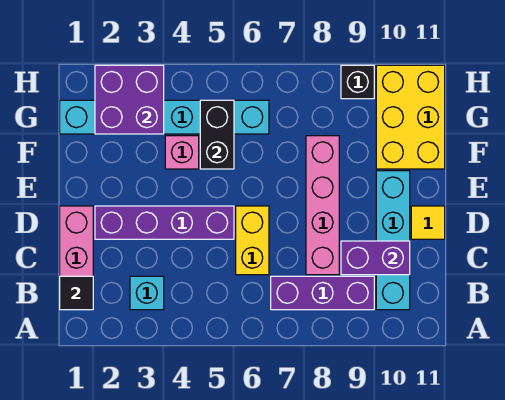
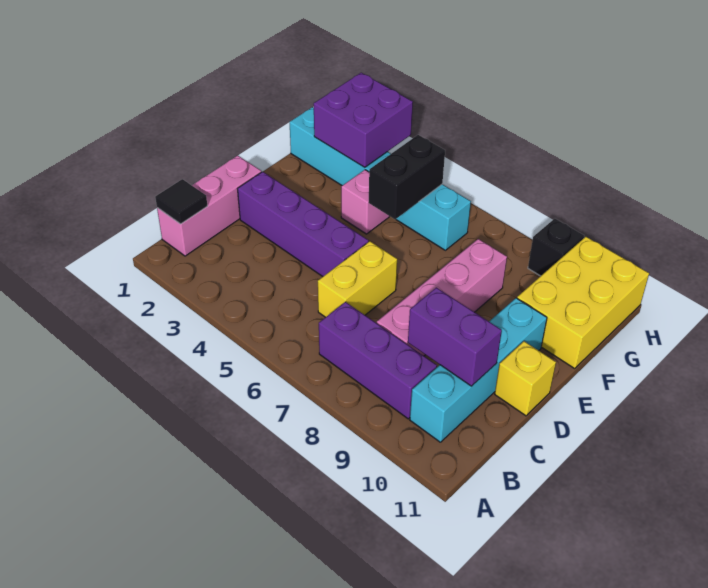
cyan brick B3 level 1 -> none
yellow tile D11 level 1 -> yellow brick D11 level 1

